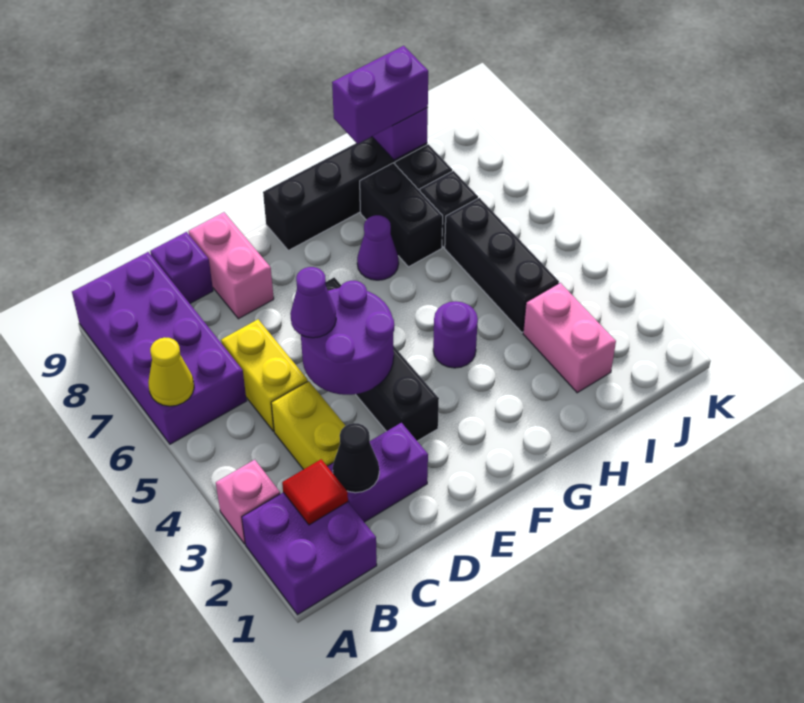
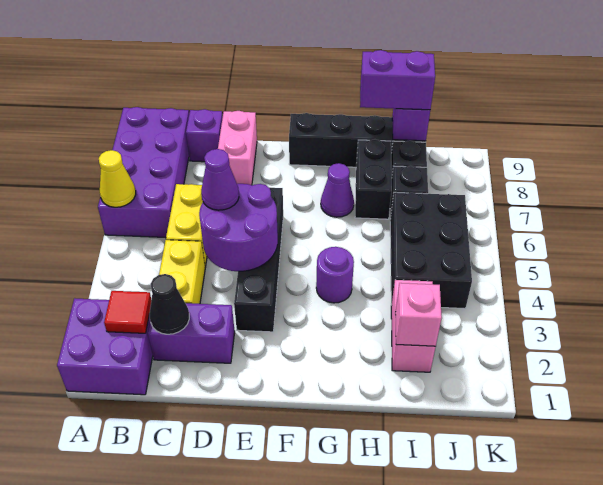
pink brick A3 level 1 -> pink brick I2 level 2
black brick I4:I6 level 1 -> black brick I4:J6 level 1

